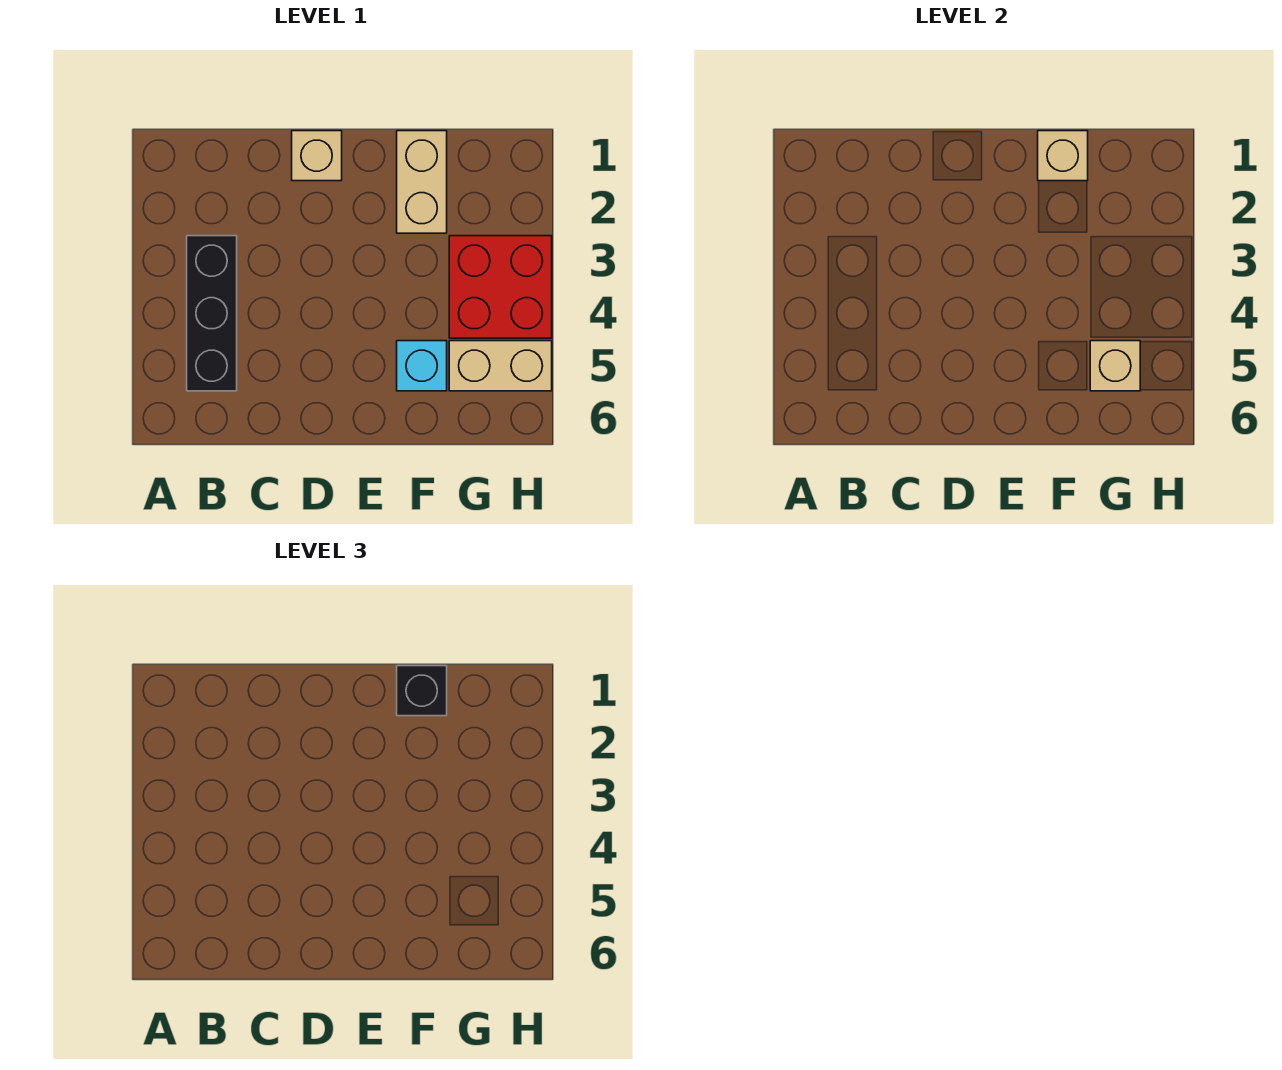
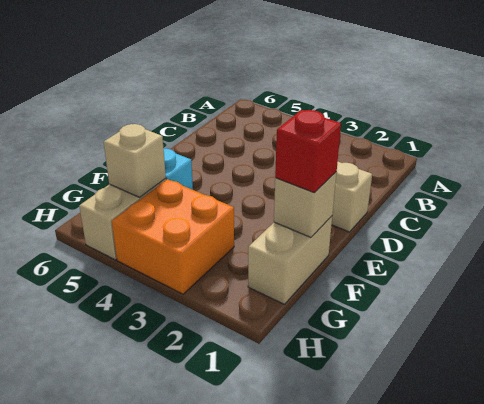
black brick B3:B5 level 1 -> none
tan brick F1:F2 level 1 -> tan brick F1:G1 level 1
black brick F1 level 3 -> red brick F1 level 3
red brick G3:H4 level 1 -> orange brick G3:H4 level 1

